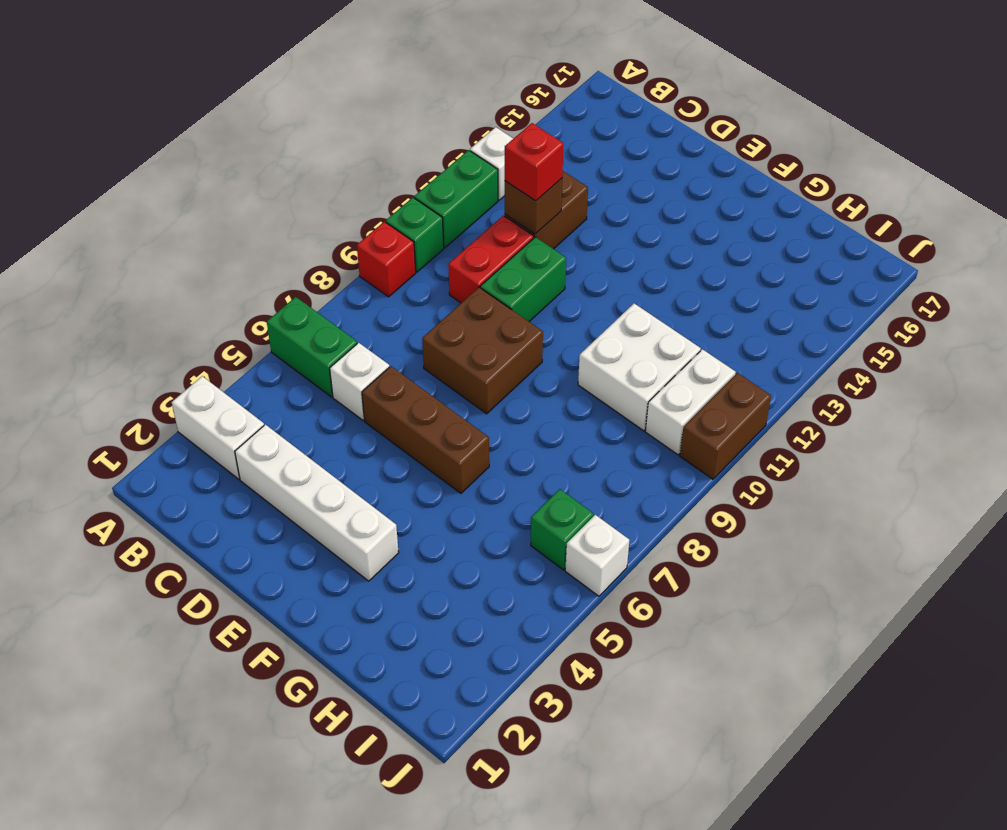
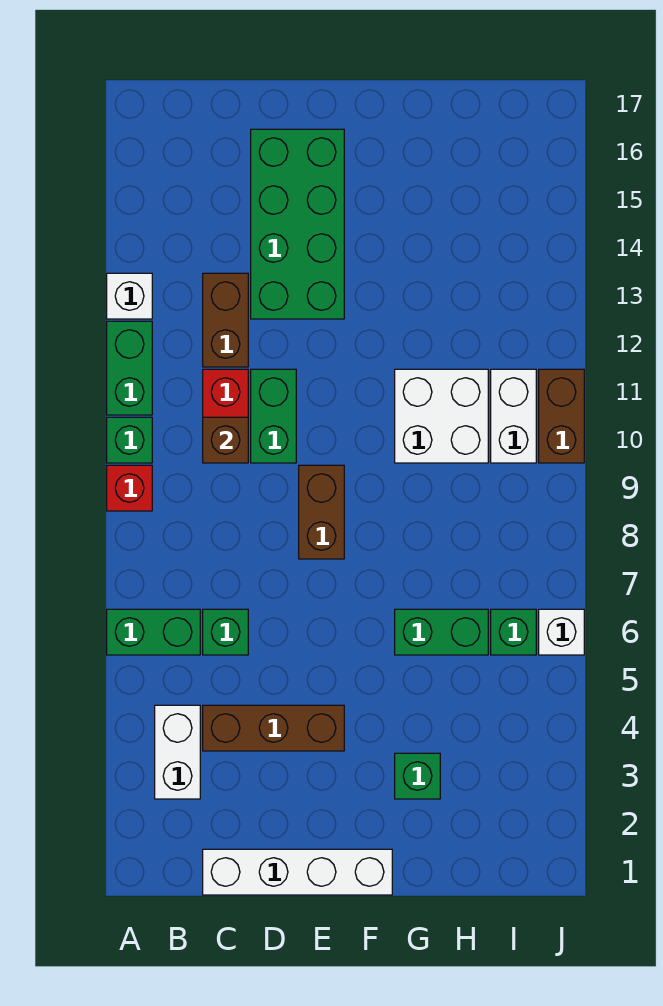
white brick A3:B3 level 1 -> white brick B3:B4 level 1
white brick C3:F3 level 1 -> white brick C1:F1 level 1
white brick C6 level 1 -> green brick C6 level 1
brown brick C12 level 2 -> brown brick C10 level 2
red brick C12 level 3 -> none
brown brick D6:F6 level 1 -> brown brick C4:E4 level 1
brown brick D8:E9 level 1 -> brown brick E8:E9 level 1
none -> green brick D13:E16 level 1
none -> green brick G3 level 1
none -> green brick G6:H6 level 1

